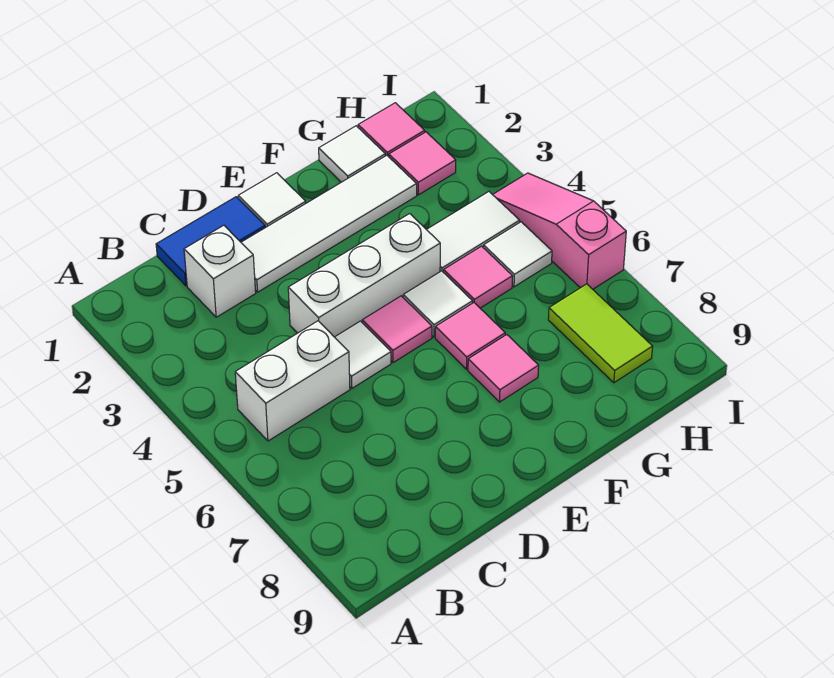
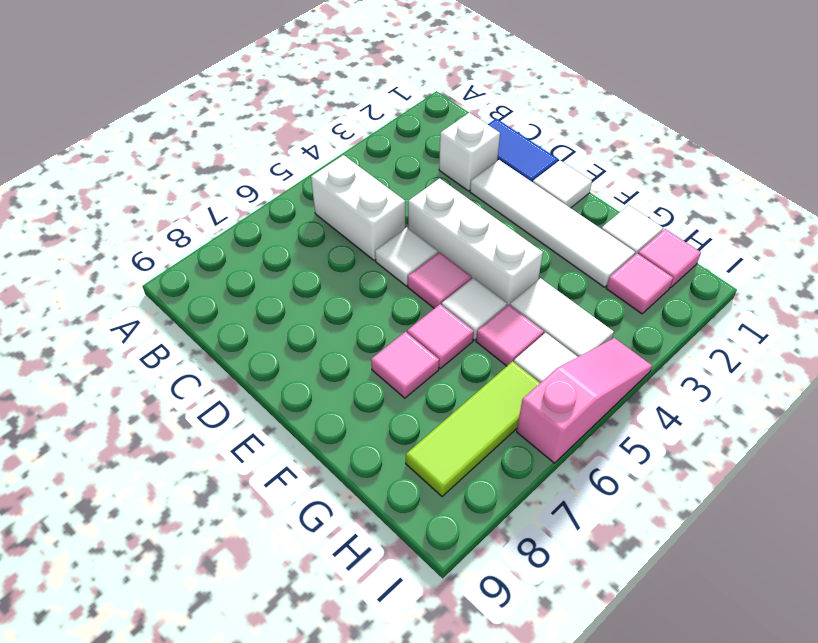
lime tile H7:H8 level 1 -> lime tile H6:H8 level 1

